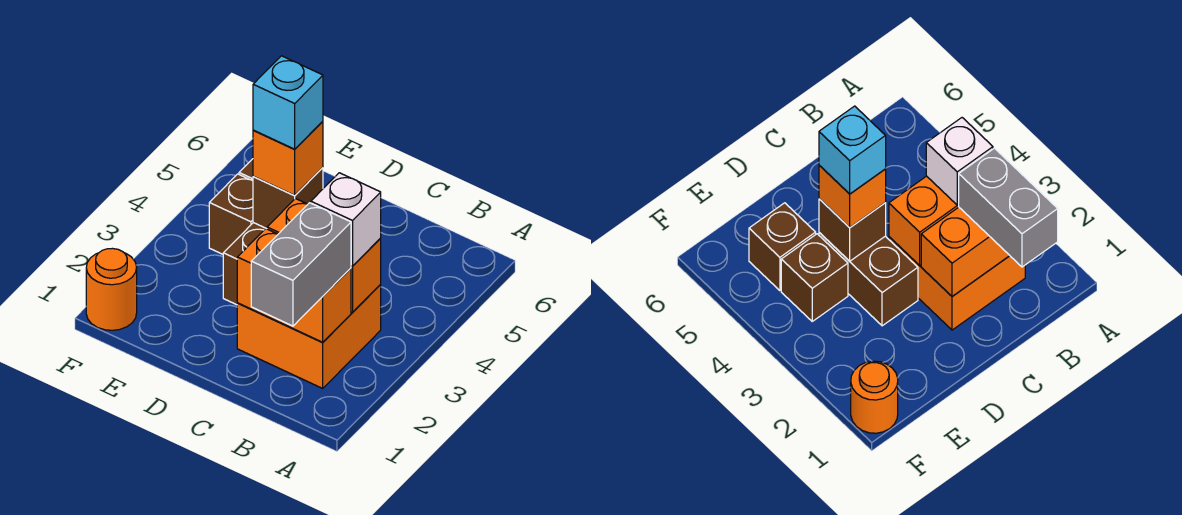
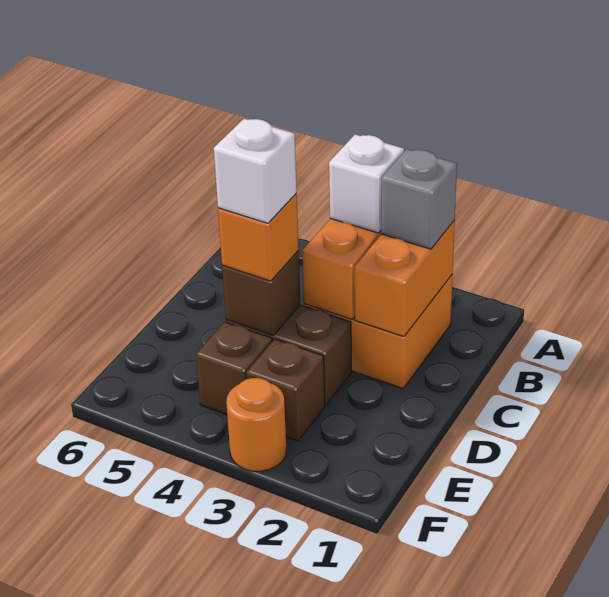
grey brick B1:B2 level 3 -> grey brick B2 level 3
cyan brick D4 level 4 -> white brick D4 level 4
brown brick E5 level 1 -> brown brick E3 level 1
orange round brick F1 level 1 -> orange round brick F3 level 1

